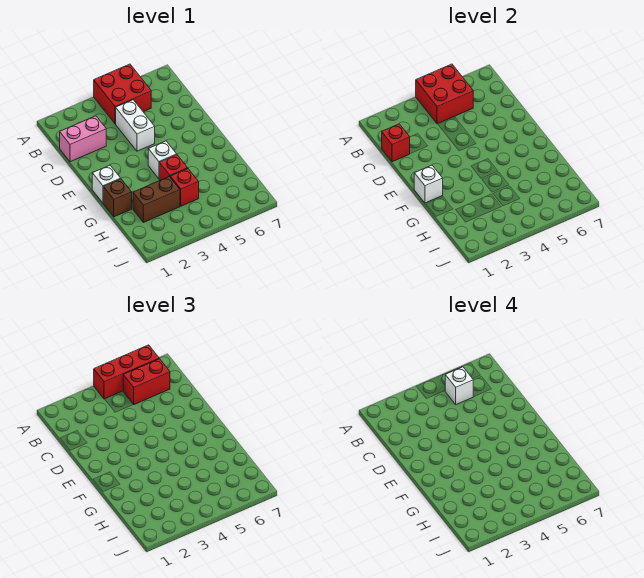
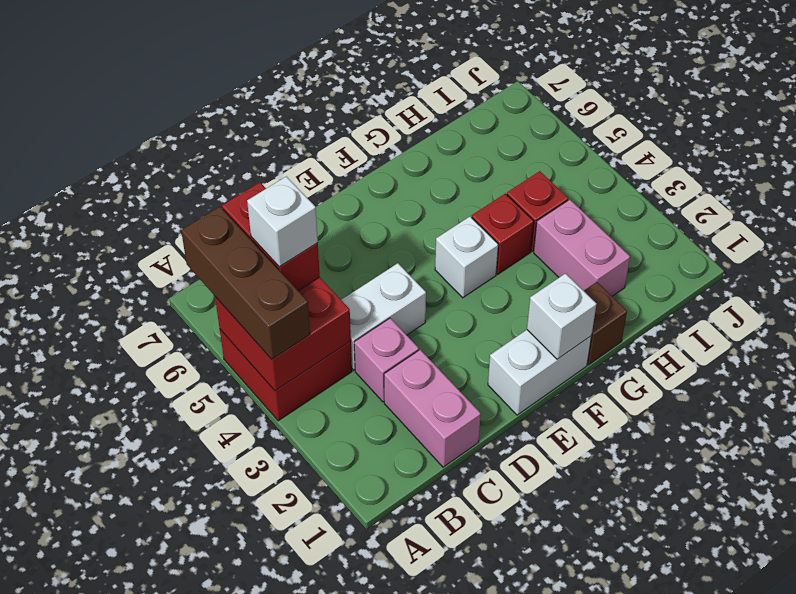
red brick A4:A6 level 3 -> brown brick A4:A6 level 3
red brick C1 level 2 -> none
none -> pink brick C3 level 1
white brick F1 level 1 -> white brick E1:F1 level 1
brown brick H2:H3 level 1 -> pink brick H2:H3 level 1

